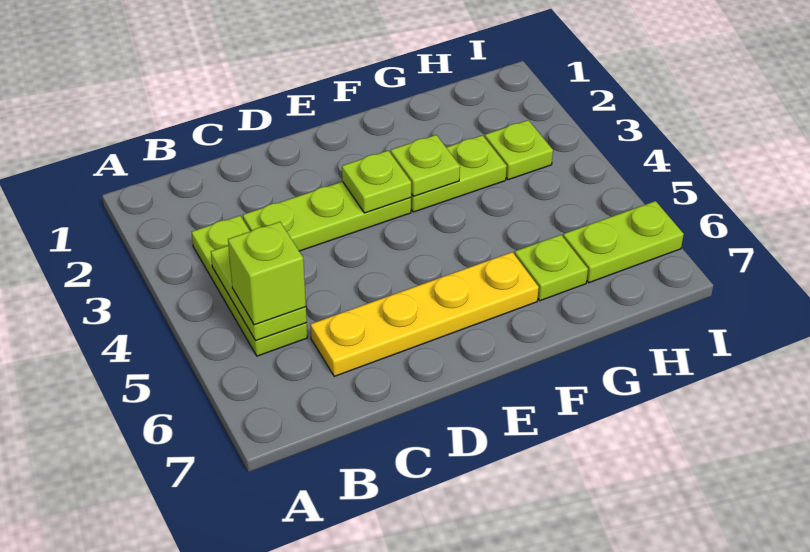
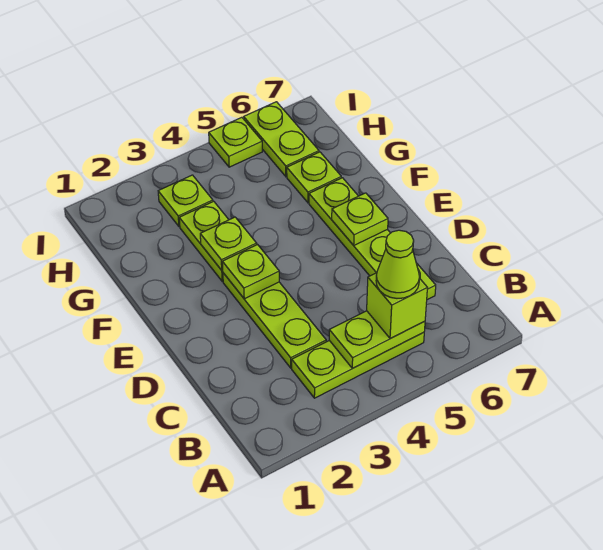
none -> lime cone B5 level 4
yellow plate C6:F6 level 1 -> lime plate C6:F6 level 1
none -> lime plate E6 level 2
none -> lime plate I5 level 1

